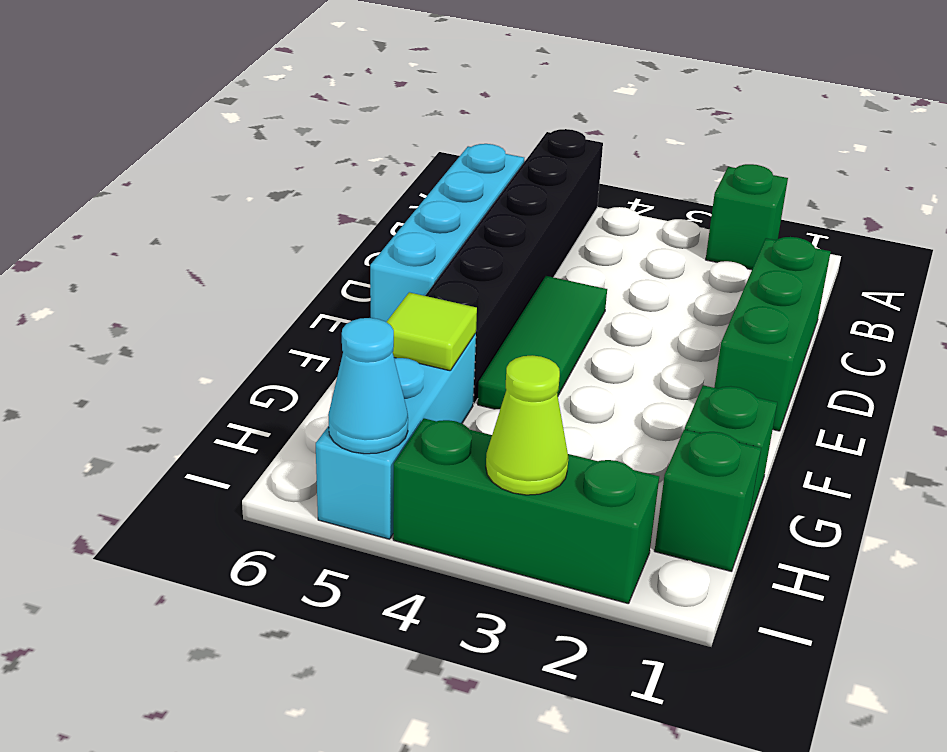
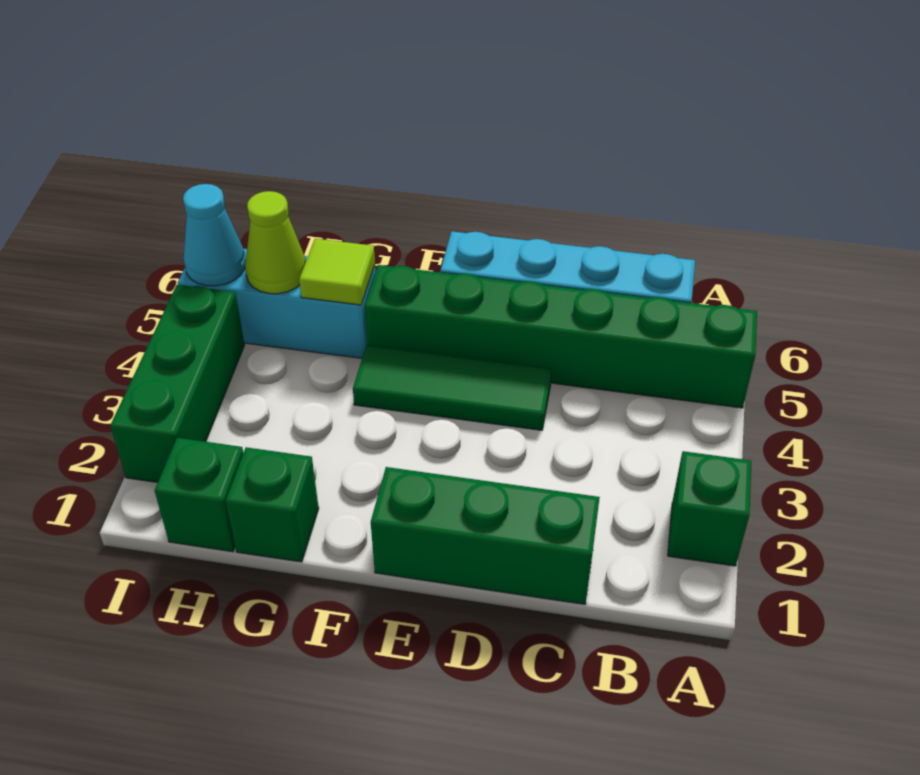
black brick A5:F5 level 1 -> green brick A5:F5 level 1
lime cone I3 level 2 -> lime cone H5 level 2

